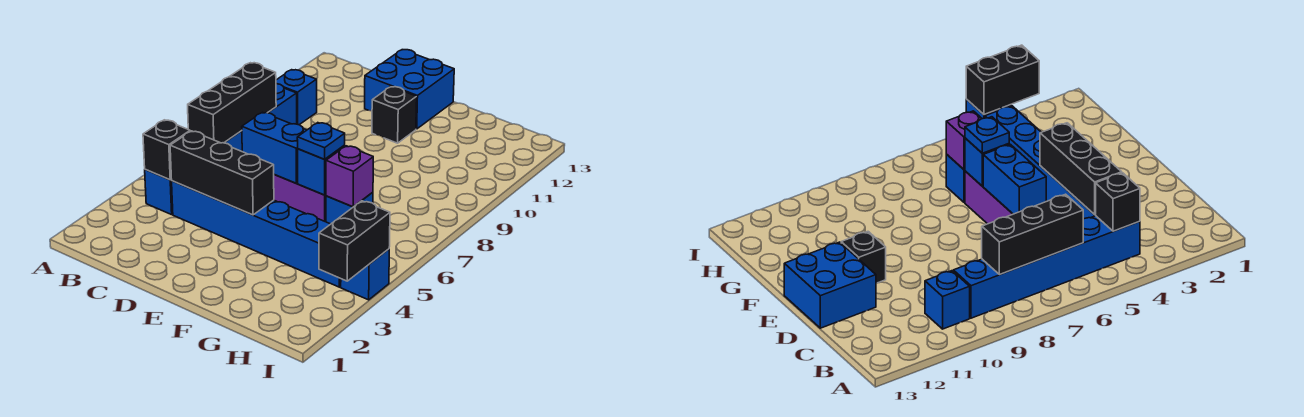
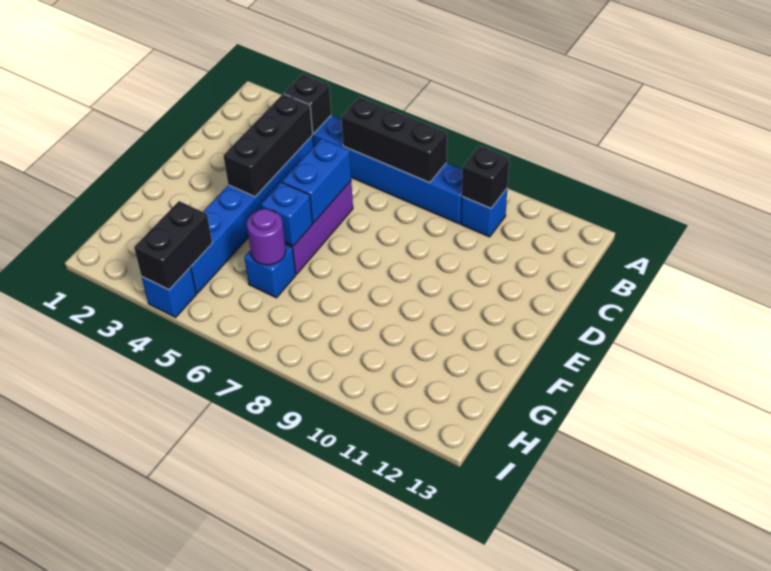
blue brick D12:E13 level 1 -> none
black brick E11 level 1 -> black brick B10 level 2
blue plate F6 level 3 -> none
purple brick G6 level 2 -> purple round brick G6 level 2
black brick I3:I4 level 2 -> black brick H4:I4 level 2

